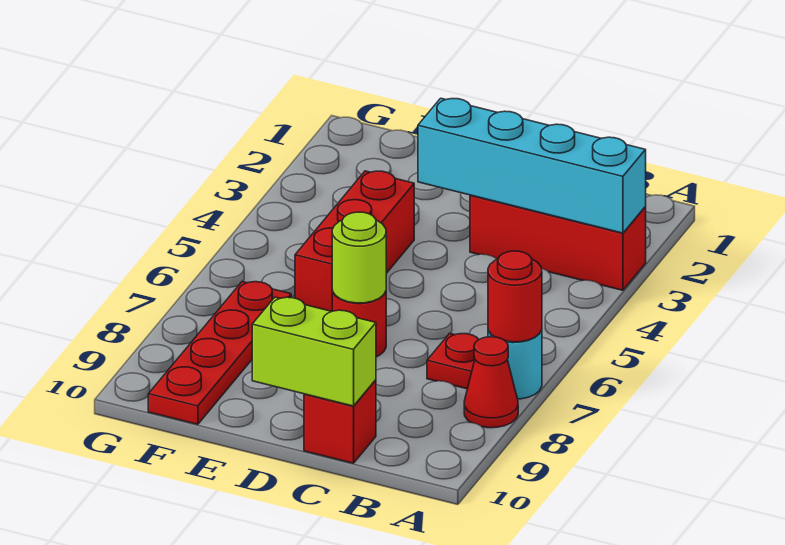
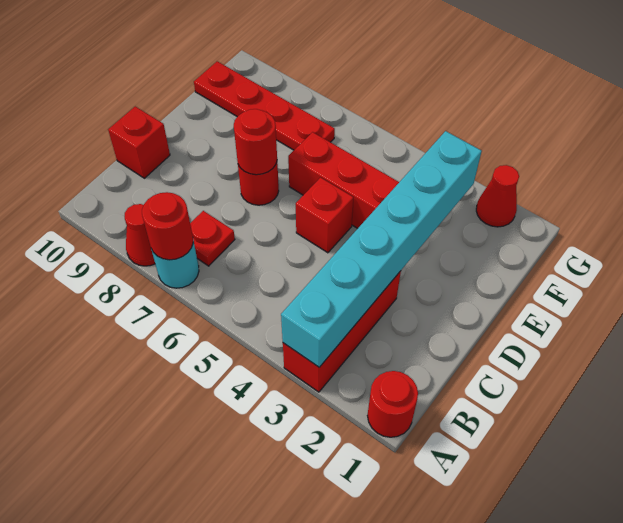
none -> red round brick A1 level 1
cyan brick A3:D3 level 2 -> cyan brick A3:F3 level 2
lime brick C10:D10 level 2 -> none
none -> red brick D5 level 1
lime round brick D7 level 2 -> red round brick D7 level 2
none -> red cone G2 level 1

